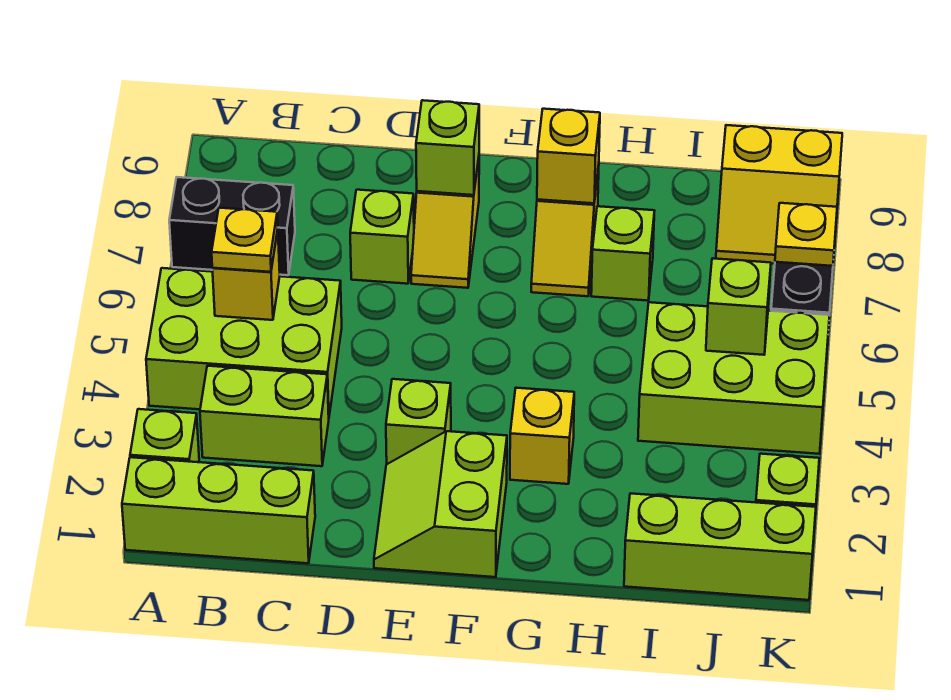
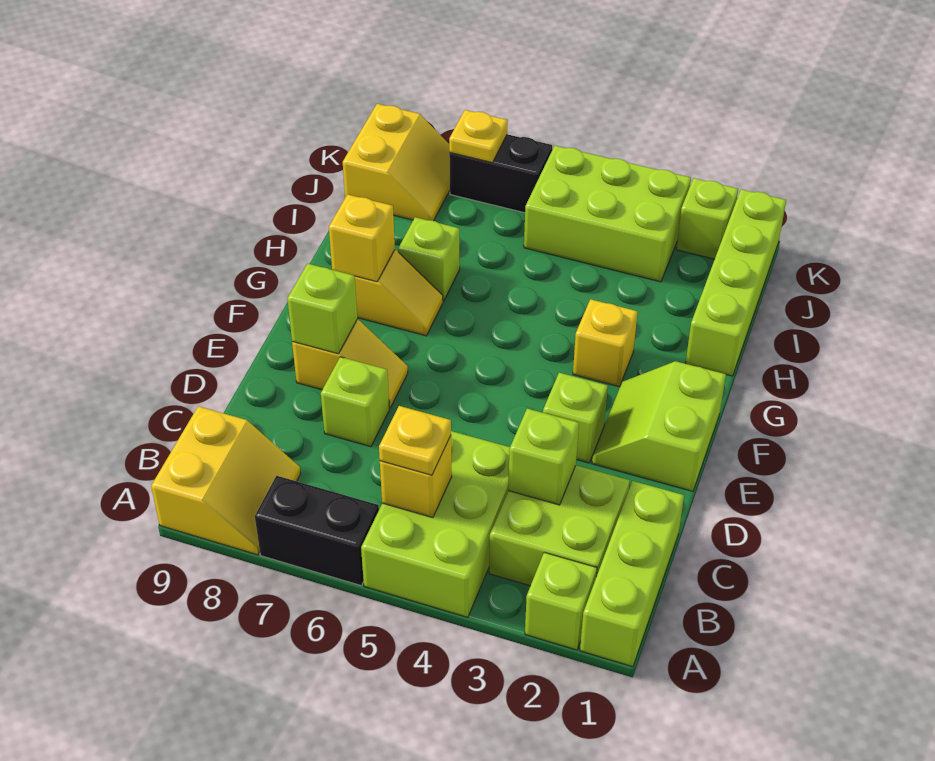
black brick A7:B7 level 1 -> black brick A6:A7 level 1
none -> yellow slope A8:B9 level 1 top 9
lime brick B3:C3 level 1 -> lime brick B2:C3 level 1
lime slope E1:F2 level 1 top F -> lime slope E1:F2 level 1 top 1
lime brick I1:K1 level 1 -> lime brick H1:K1 level 1
lime brick I4:K5 level 1 -> lime brick J3:K5 level 1
lime brick J5 level 2 -> lime brick C3 level 2

